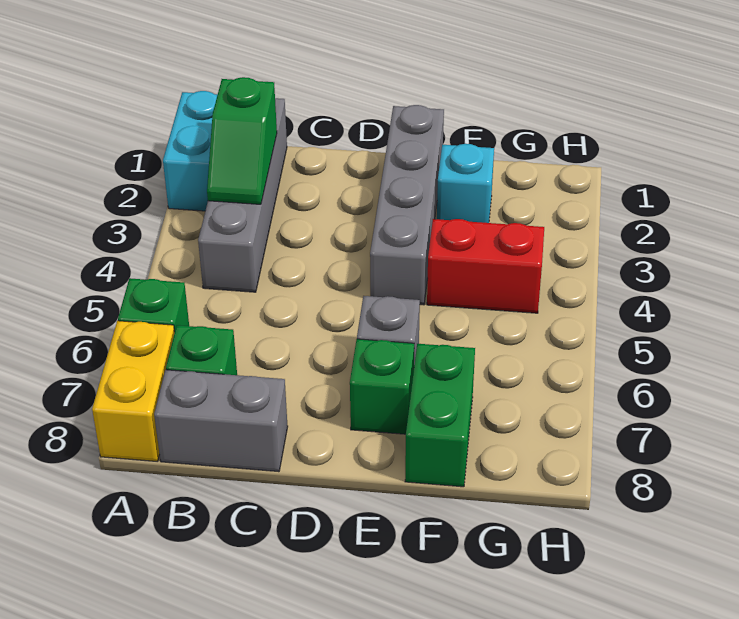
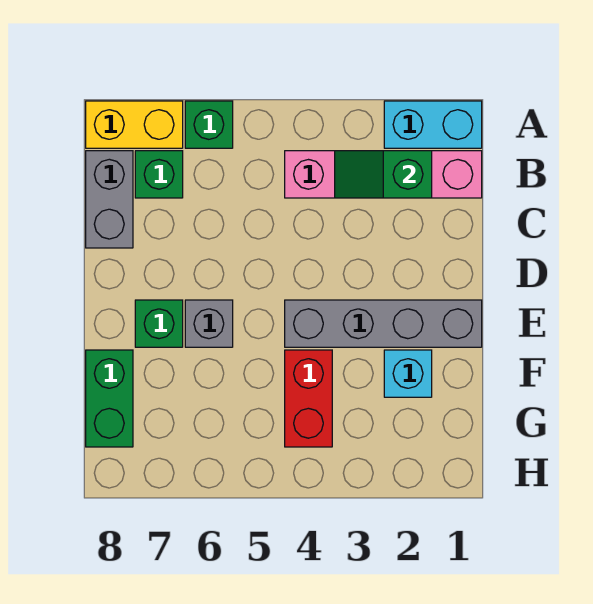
grey brick B1:B4 level 1 -> pink brick B1:B4 level 1
green brick F7:F8 level 1 -> green brick F8:G8 level 1

